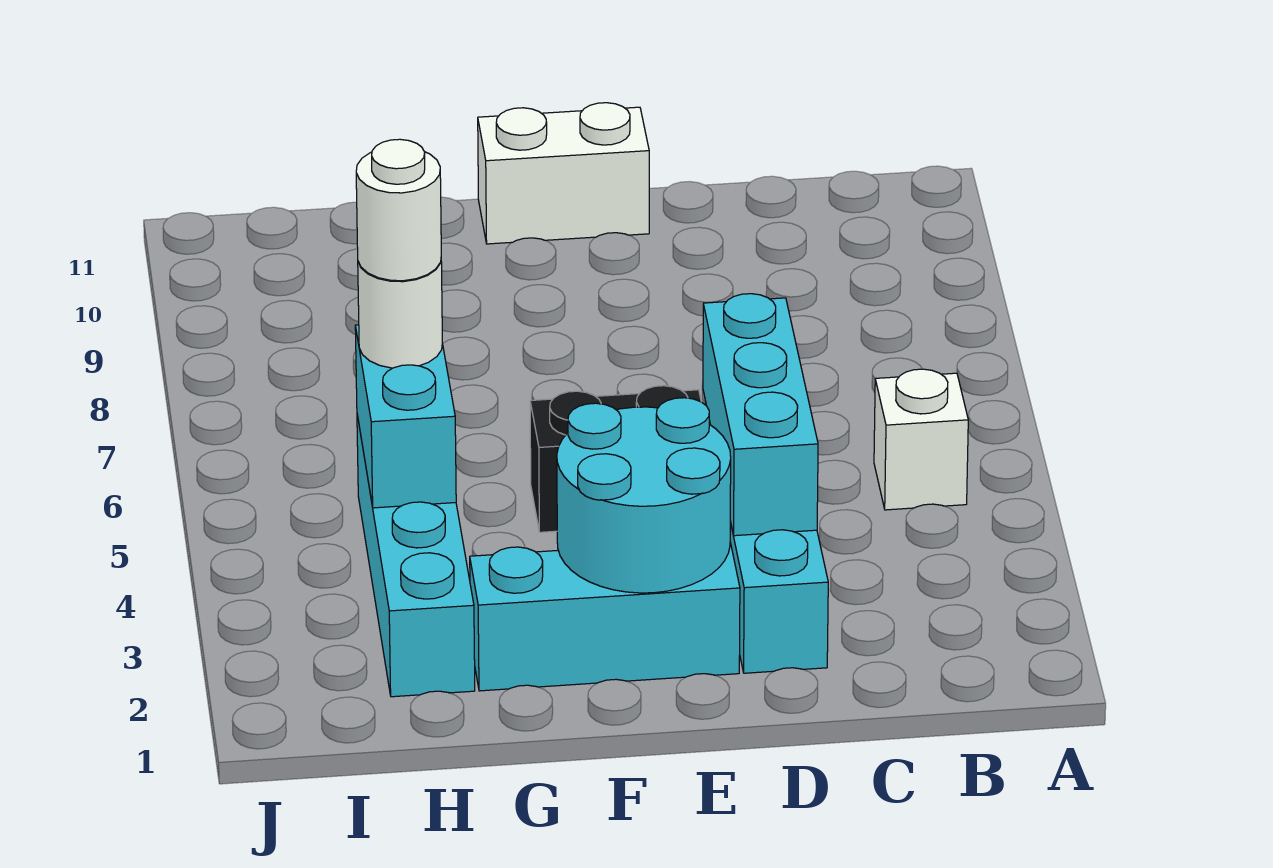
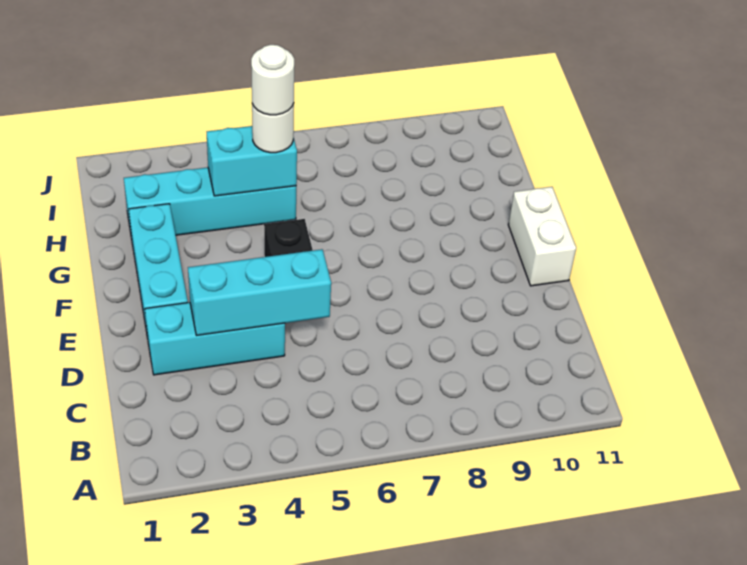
white brick B5 level 1 -> none
cyan round brick E2:F3 level 2 -> none

